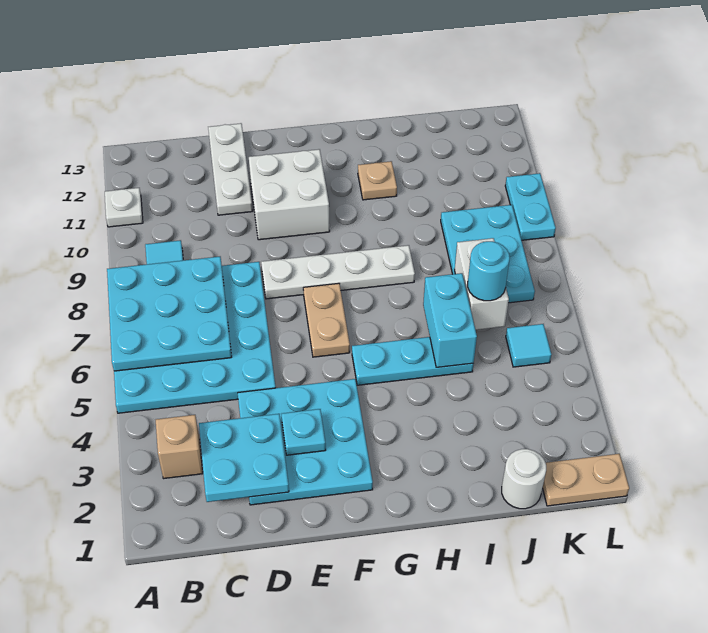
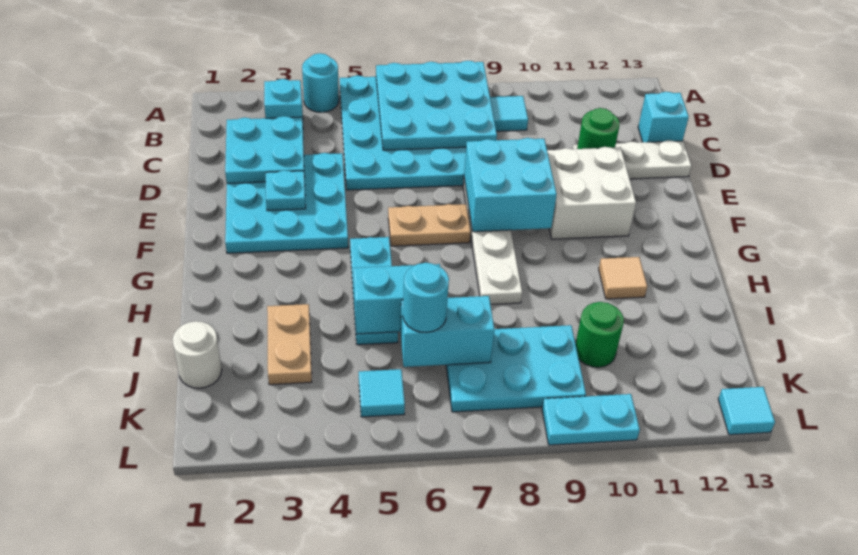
none -> cyan round brick A4 level 1
white plate A11 level 1 -> none
tan brick B3 level 1 -> cyan brick B3 level 1
none -> cyan brick C13 level 1
none -> green round brick D11 level 2
none -> cyan brick E8:F9 level 2
tan plate H11 level 1 -> tan tile H11 level 1
white brick J6:J7 level 2 -> cyan brick J6:J7 level 2
none -> green round brick J10 level 1
tan plate K1:L1 level 1 -> tan plate I3:J3 level 1
none -> cyan tile L13 level 1

